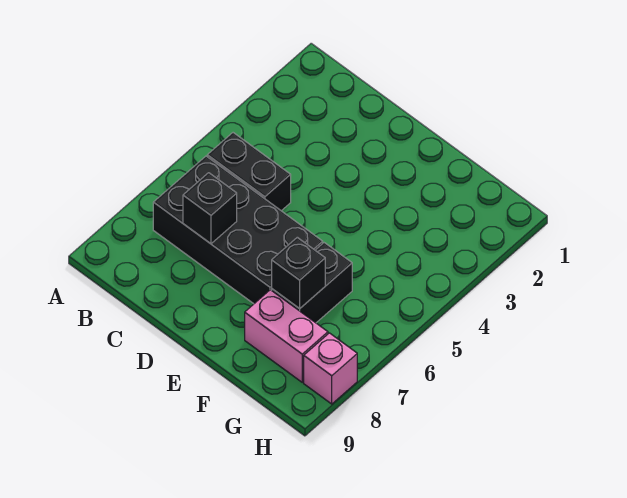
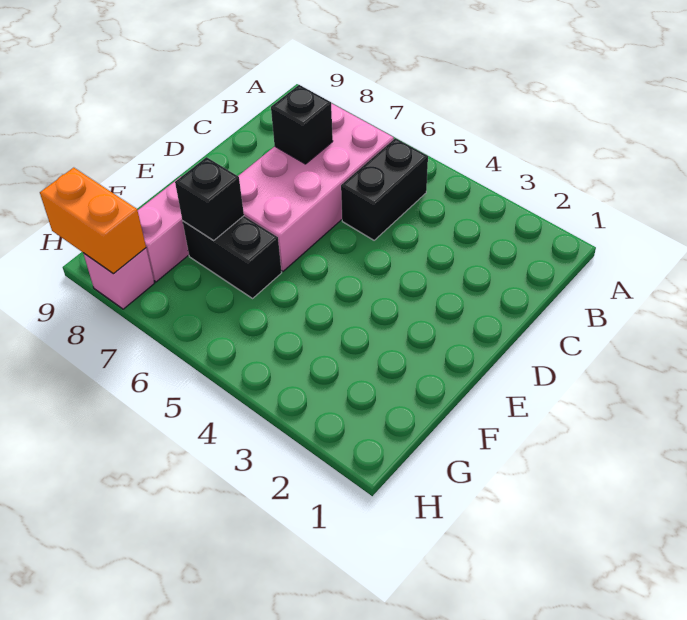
black brick B6:E7 level 1 -> pink brick B6:E7 level 1
none -> orange brick H8:H9 level 2

